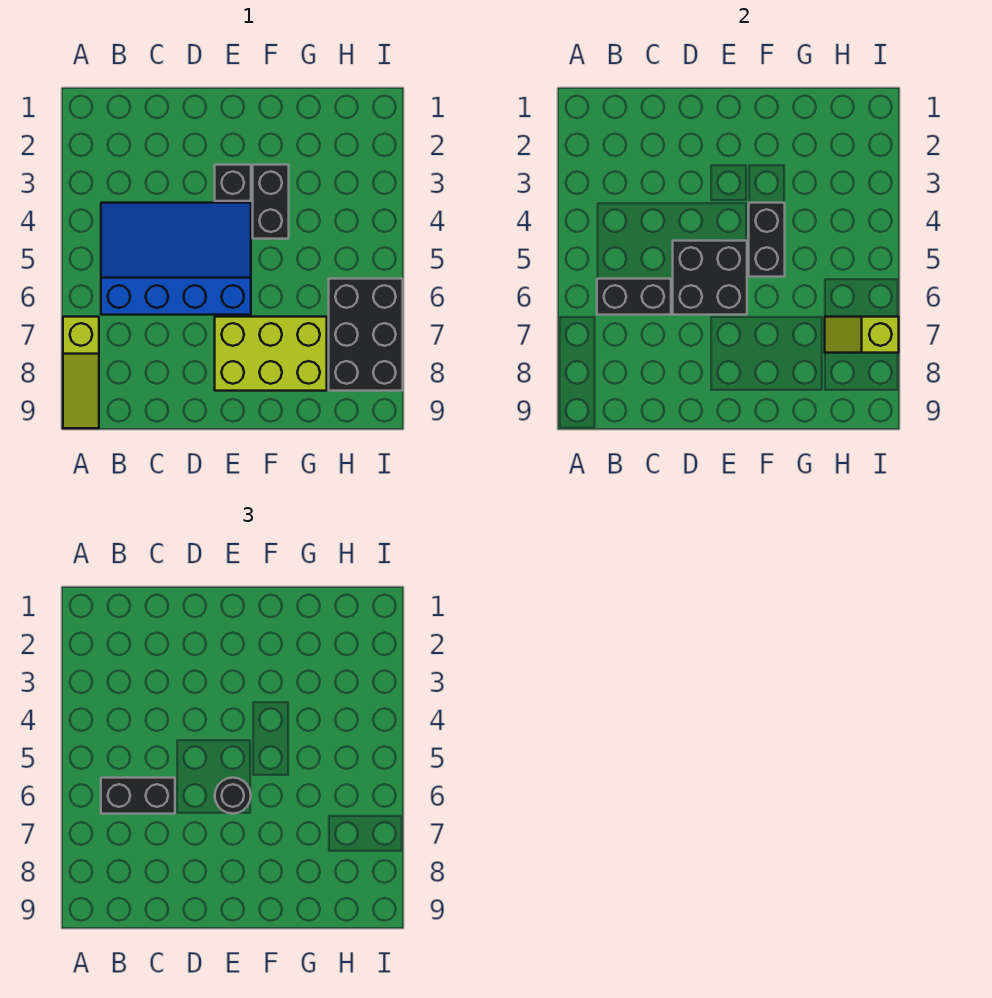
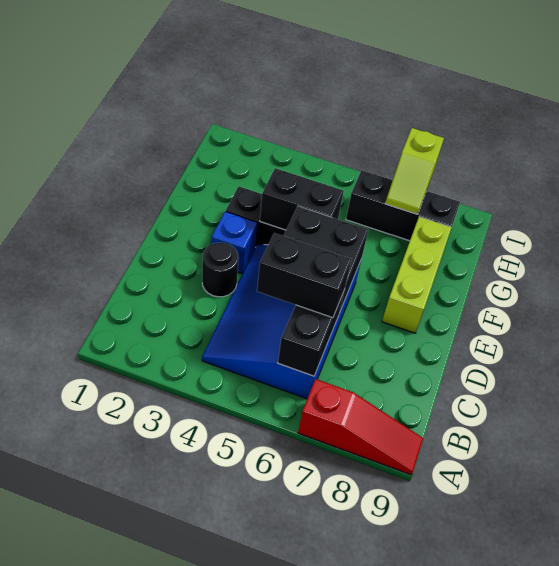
lime slope A7:A9 level 1 top 7 -> red slope A7:A9 level 1 top 7
black brick B6:C6 level 3 -> black brick C5:C6 level 3
black brick E3 level 1 -> blue brick E3 level 1
black round brick E6 level 3 -> black round brick D3 level 1
lime brick E7:G8 level 1 -> lime brick E8:G8 level 1
black brick H6:I8 level 1 -> black brick H6:H8 level 1

